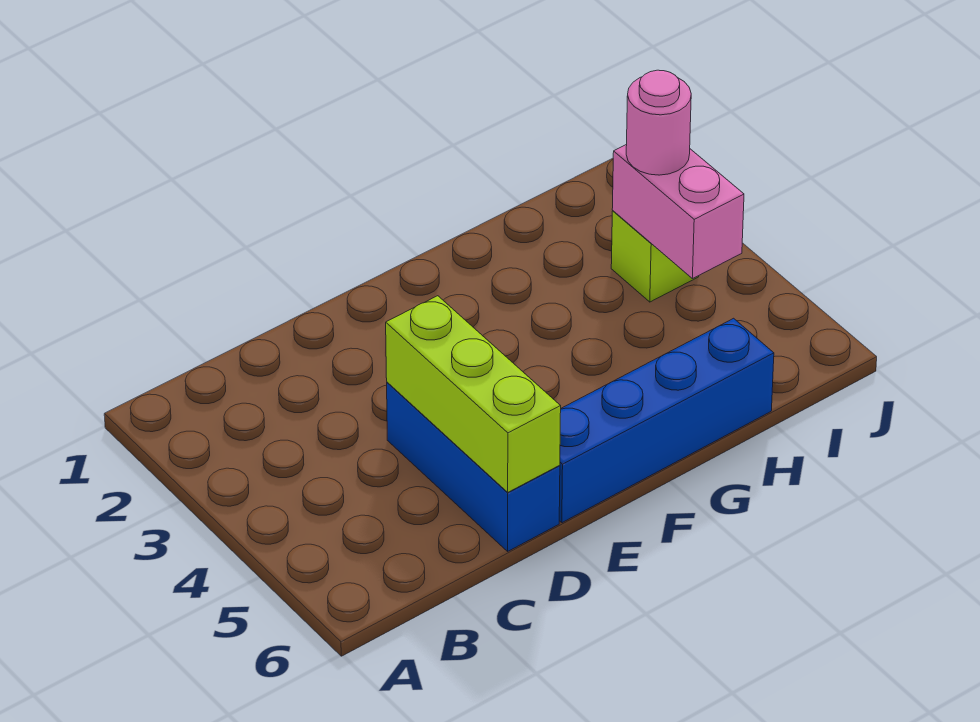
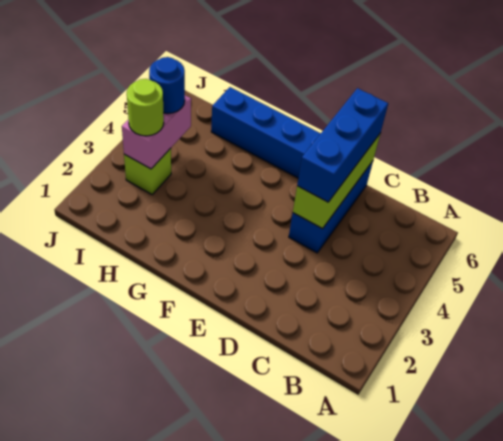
none -> blue brick D4:D6 level 3
pink round brick I3 level 3 -> lime round brick I3 level 3
none -> blue round brick I4 level 3

